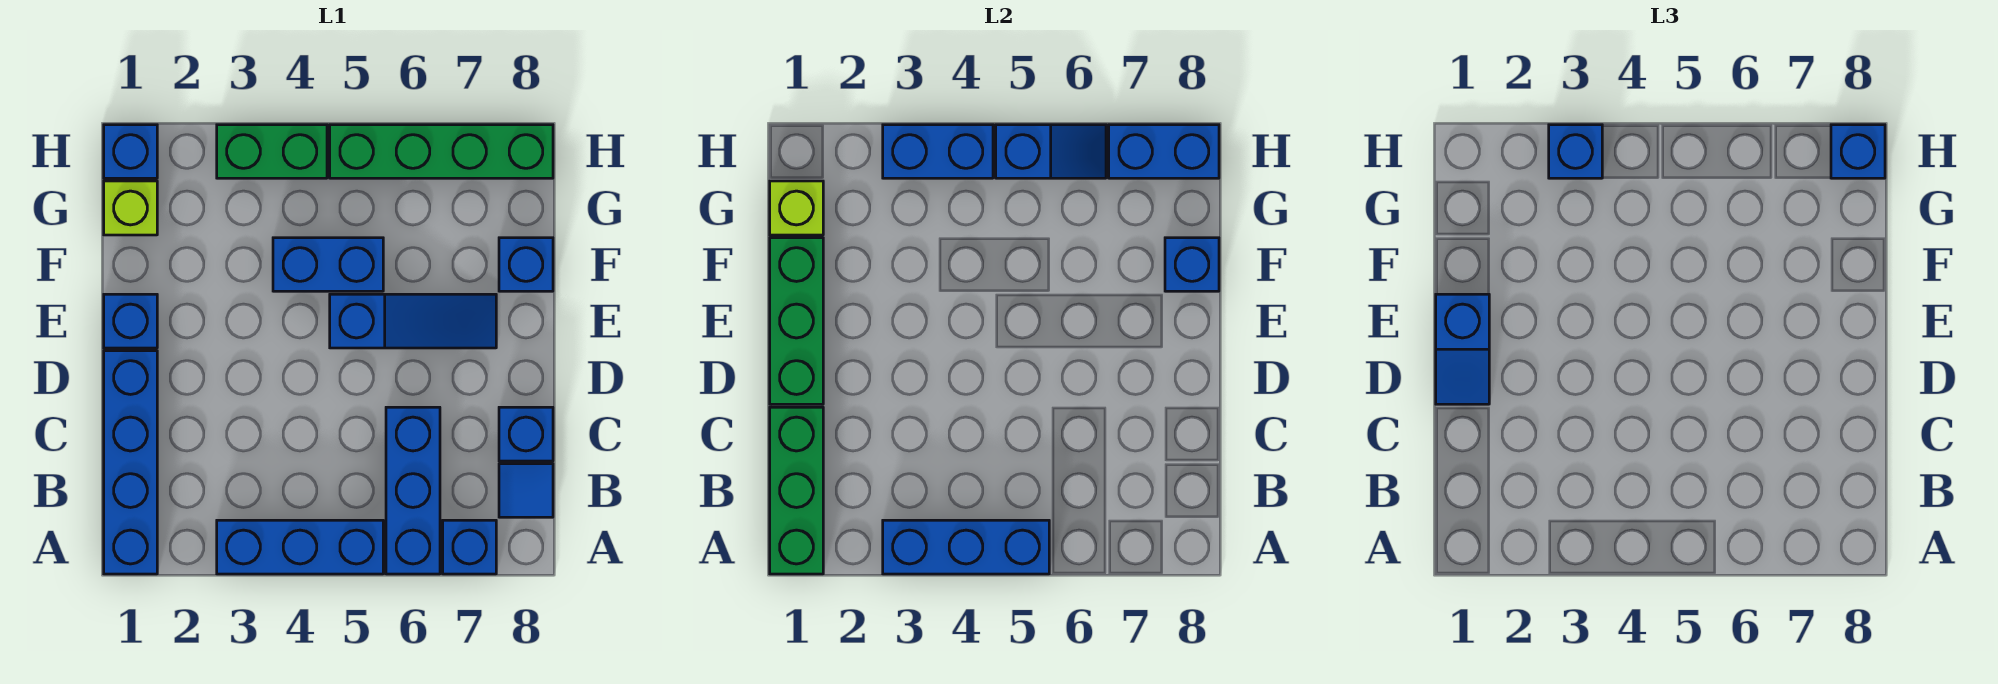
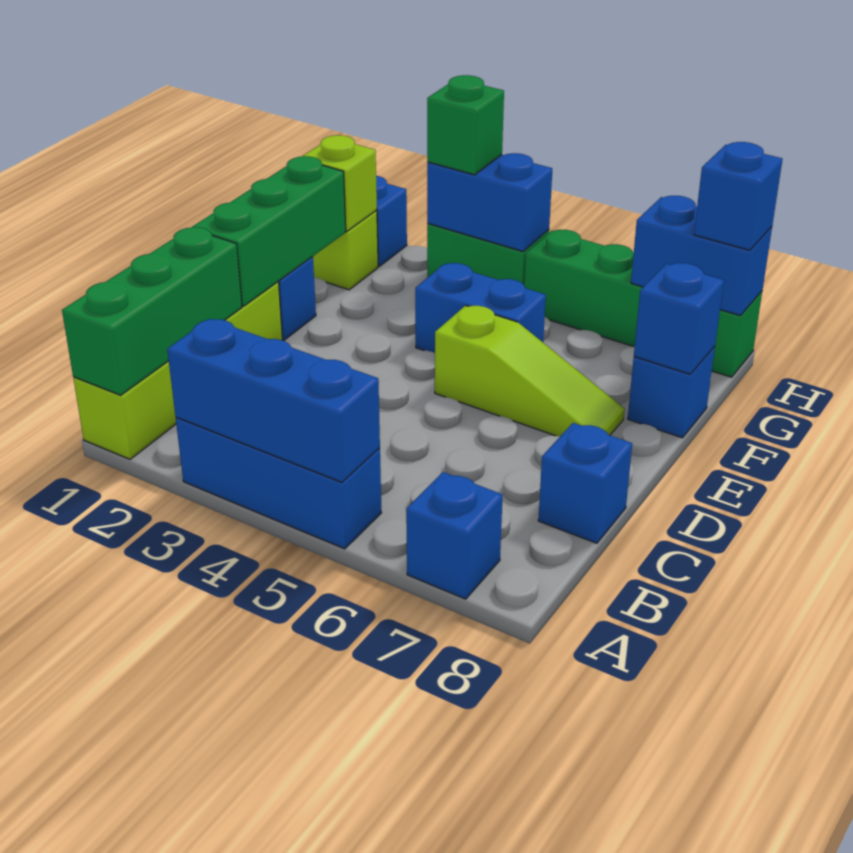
blue brick A1:D1 level 1 -> lime brick A1:D1 level 1
blue brick A6:C6 level 1 -> none
blue tile B8 level 1 -> none
blue slope D1:E1 level 3 top E -> none
blue slope E5:E7 level 1 top 5 -> lime slope E5:E7 level 1 top 5
blue brick H3 level 3 -> green brick H3 level 3
blue slope H5:H6 level 2 top 5 -> none

